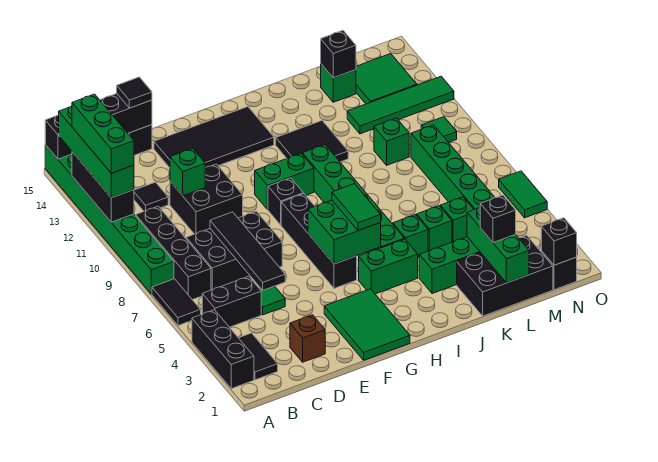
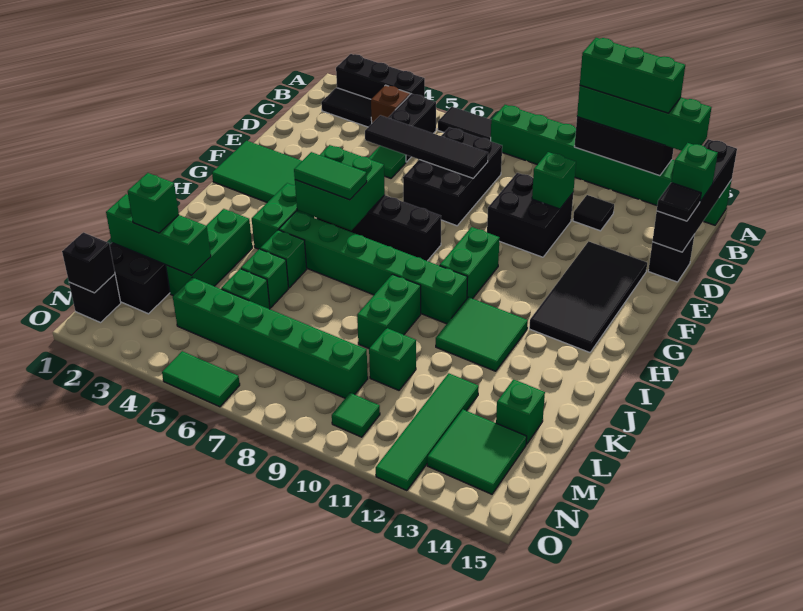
black brick B7:B10 level 1 -> none
none -> green brick C15 level 3
brown brick D2 level 1 -> brown brick B4 level 1
black brick G9 level 1 -> none
black tile I11:J12 level 1 -> green tile I11:J12 level 1
none -> green brick J9:K9 level 1
black brick L2 level 3 -> green brick L2 level 3
black brick L14 level 2 -> none

